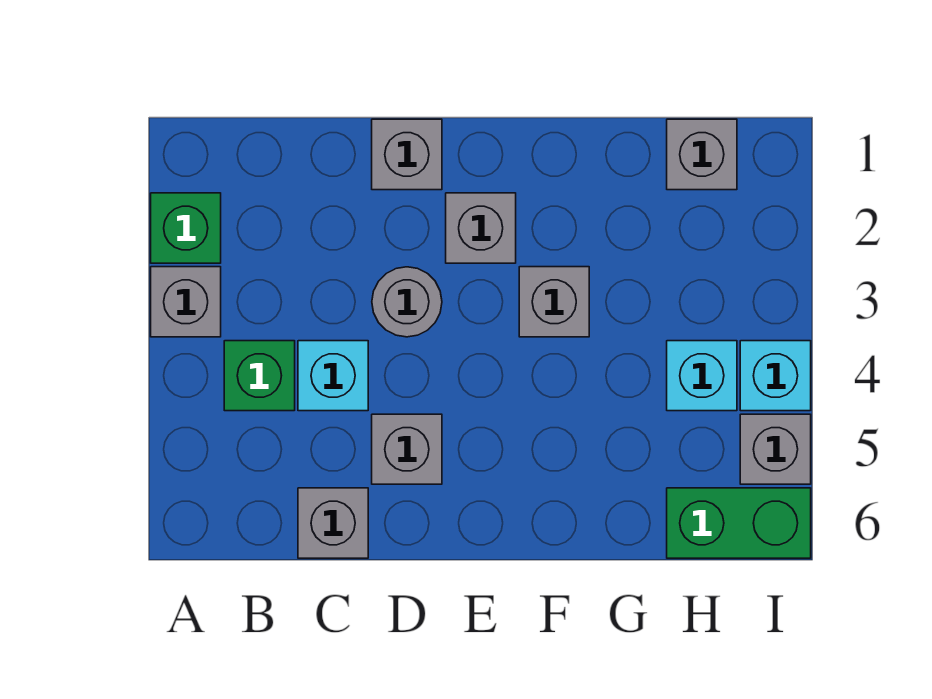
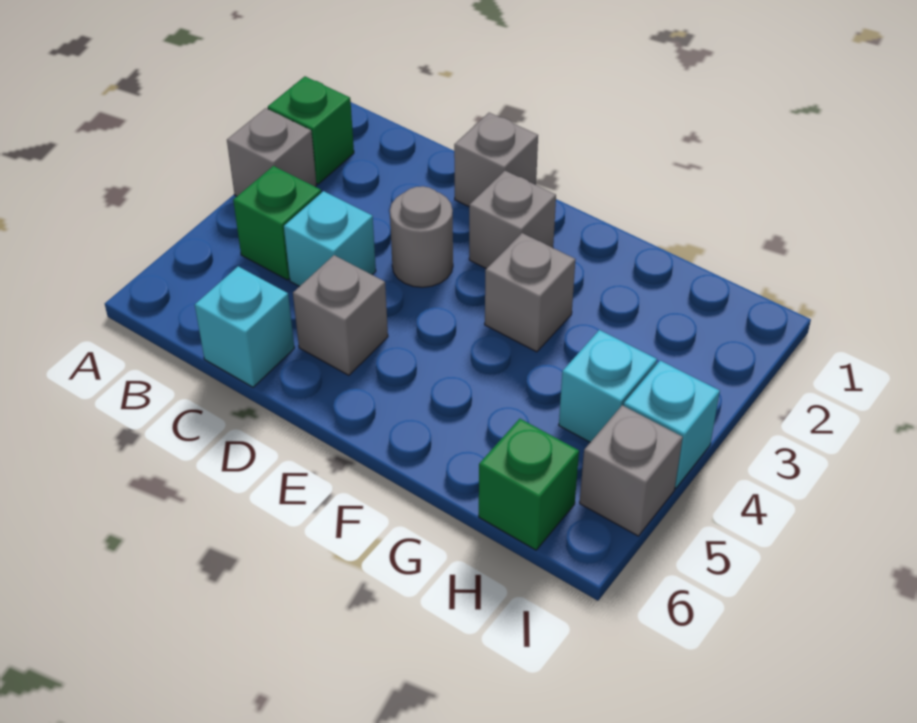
grey brick C6 level 1 -> cyan brick C6 level 1
grey brick H1 level 1 -> none
green brick H6:I6 level 1 -> green brick H6 level 1

